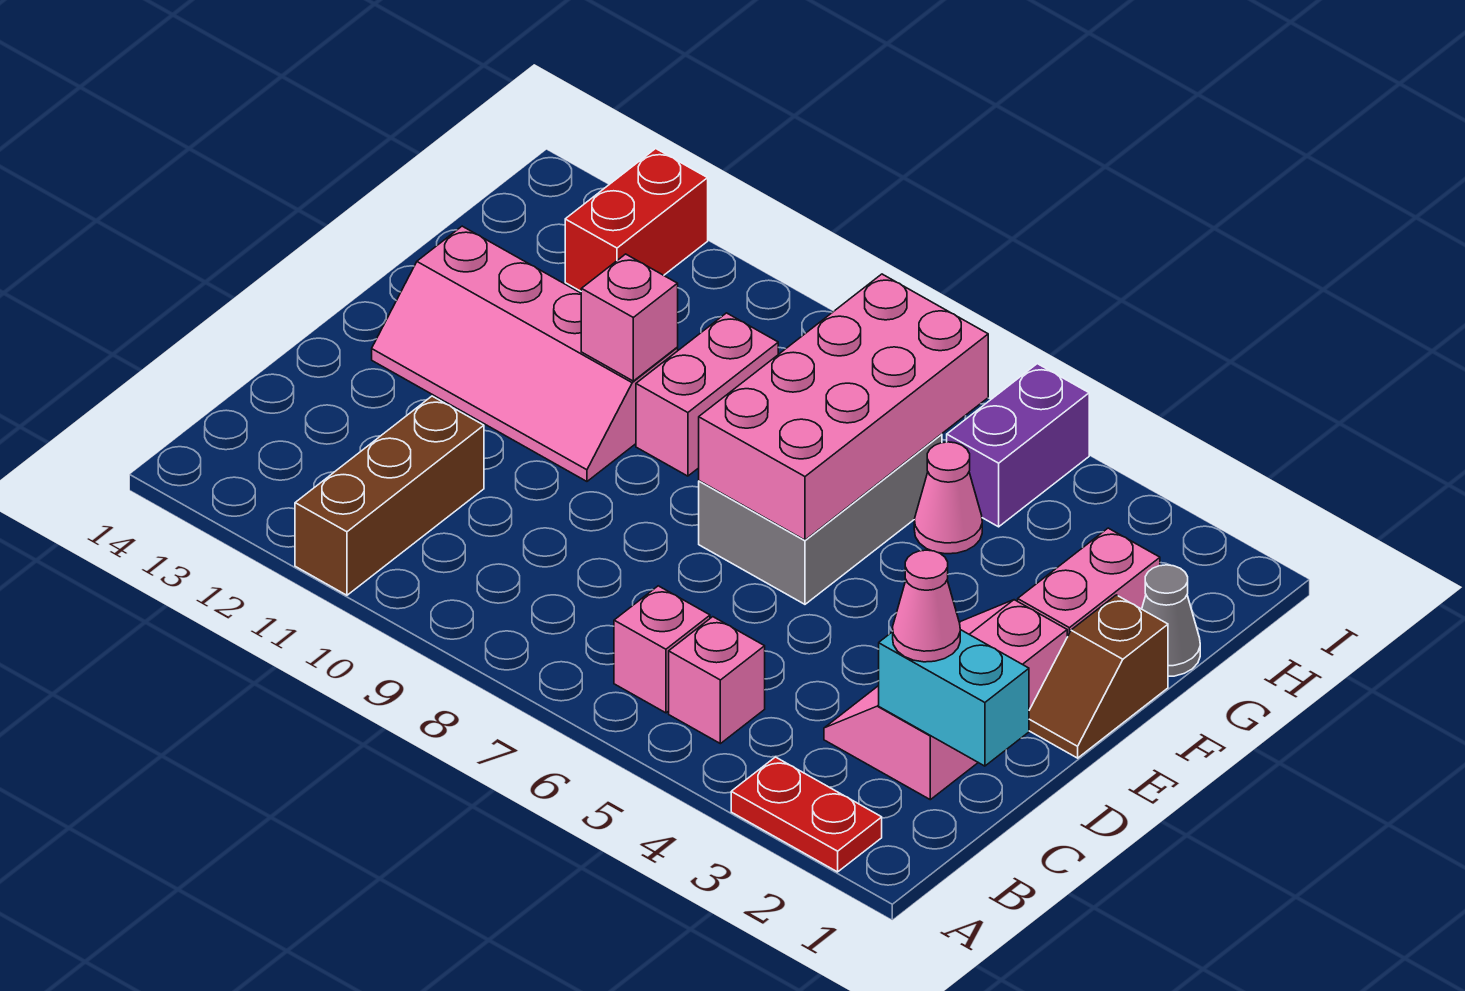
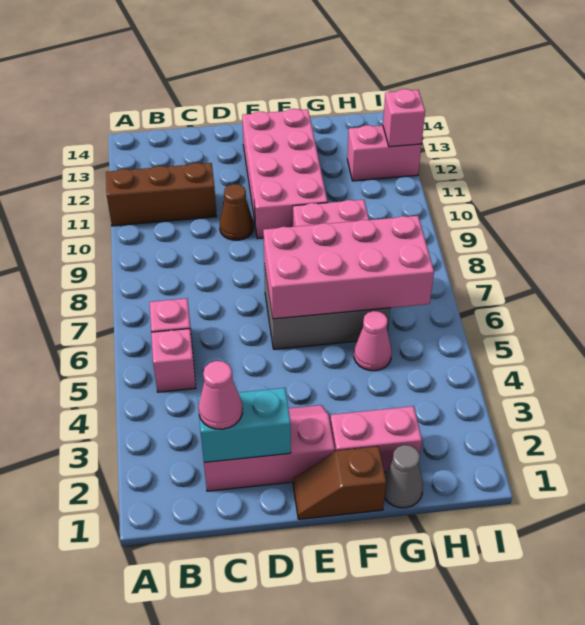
red plate A2:A3 level 1 -> none
cyan brick C1:C2 level 2 -> cyan brick C2:D2 level 2
none -> brown cone D10 level 1
pink slope E10:F13 level 1 top F -> pink brick E10:F13 level 1
pink brick F10 level 2 -> pink brick I12 level 2
purple brick H5:I5 level 1 -> none
red brick H12:I12 level 1 -> pink brick H12:I12 level 1

